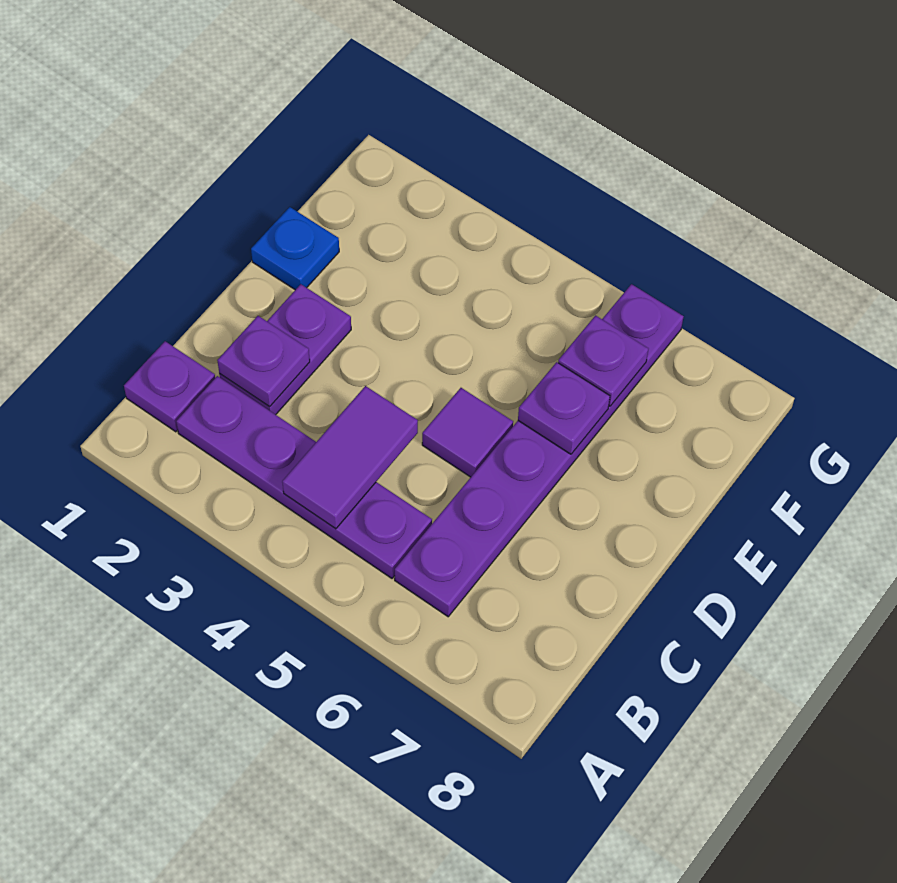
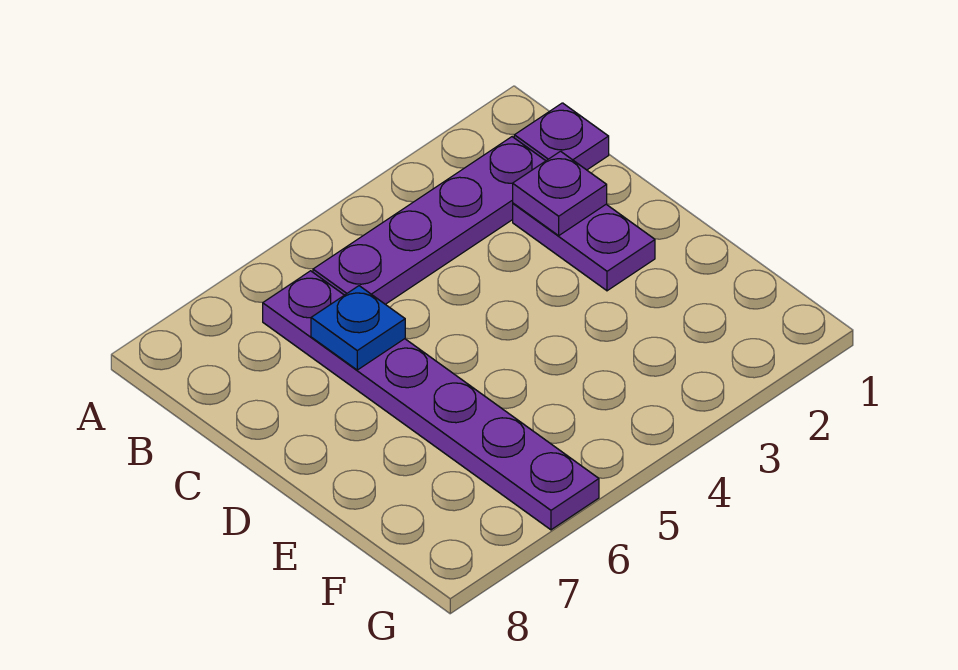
purple tile B4:C4 level 2 -> none
purple tile D5 level 1 -> none
blue plate E1 level 1 -> blue plate C6 level 2
purple plate E6 level 2 -> none
purple plate F6 level 2 -> none

